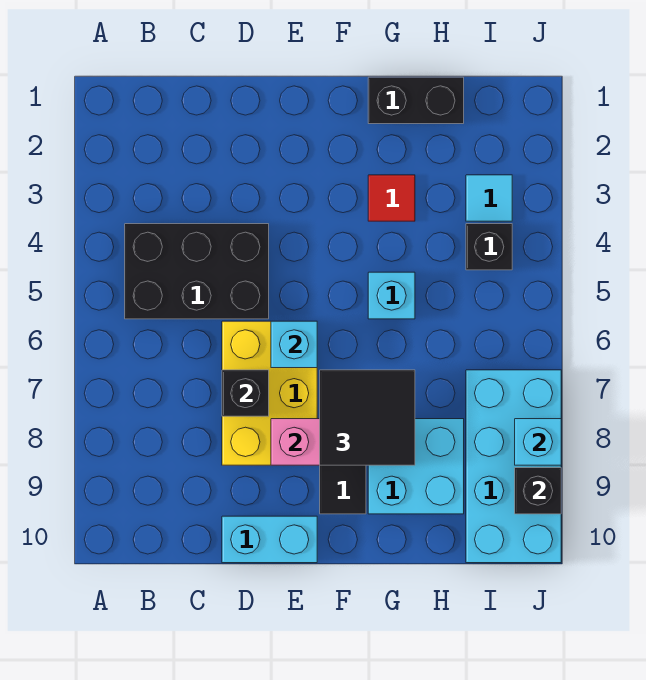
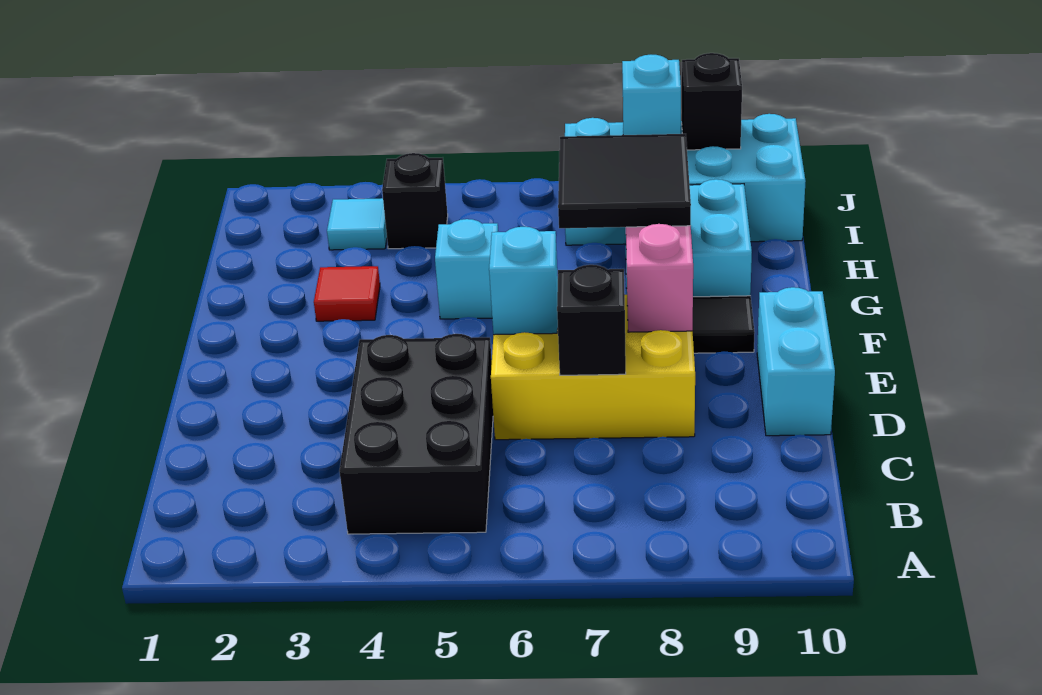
black brick G1:H1 level 1 -> none

